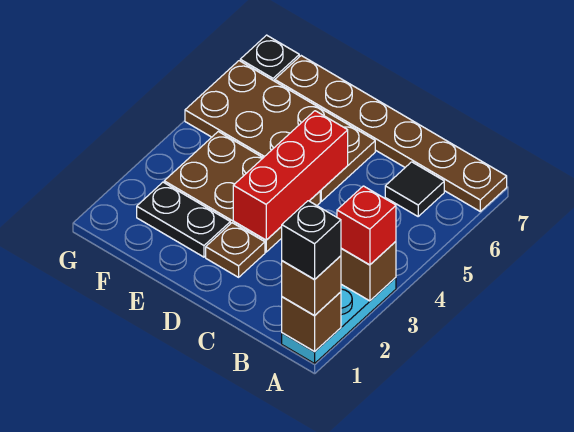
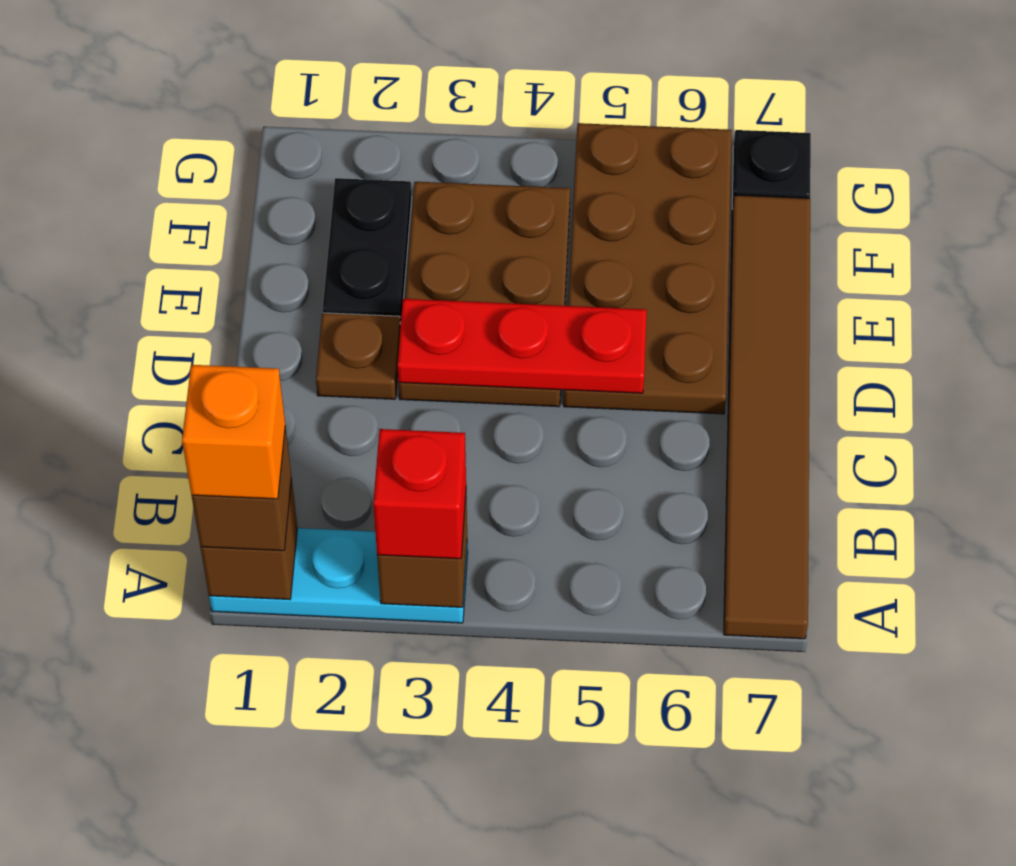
black brick A1 level 4 -> orange brick A1 level 4
brown plate A7:F7 level 1 -> brown tile A7:F7 level 1
black tile B6 level 1 -> none
red brick D3:D5 level 2 -> red plate D3:D5 level 2

